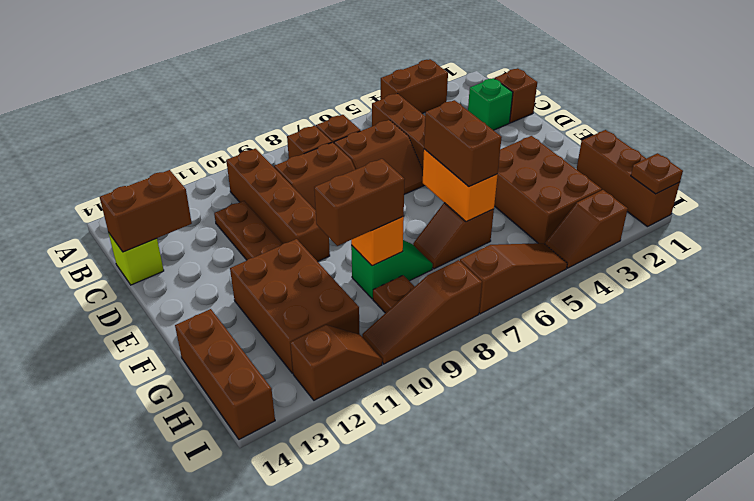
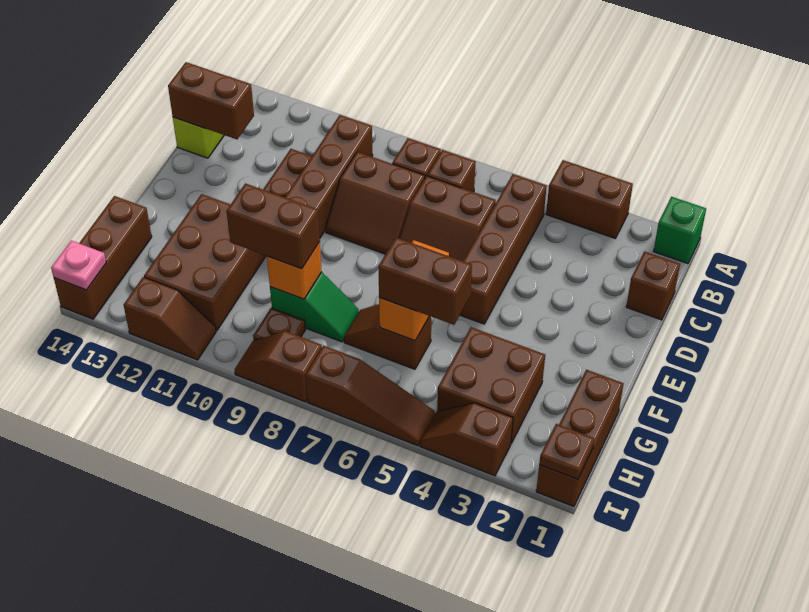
green brick C2 level 1 -> green brick A1 level 1
brown brick F3:H4 level 1 -> brown brick G3:H4 level 1
brown brick F6:G6 level 3 -> brown brick G5:G6 level 3
brown slope I8:I10 level 1 top 8 -> brown slope I8:I9 level 1 top 8
none -> pink plate I14 level 2

